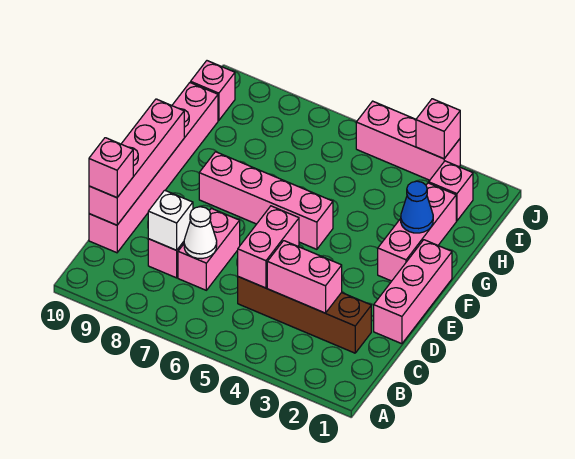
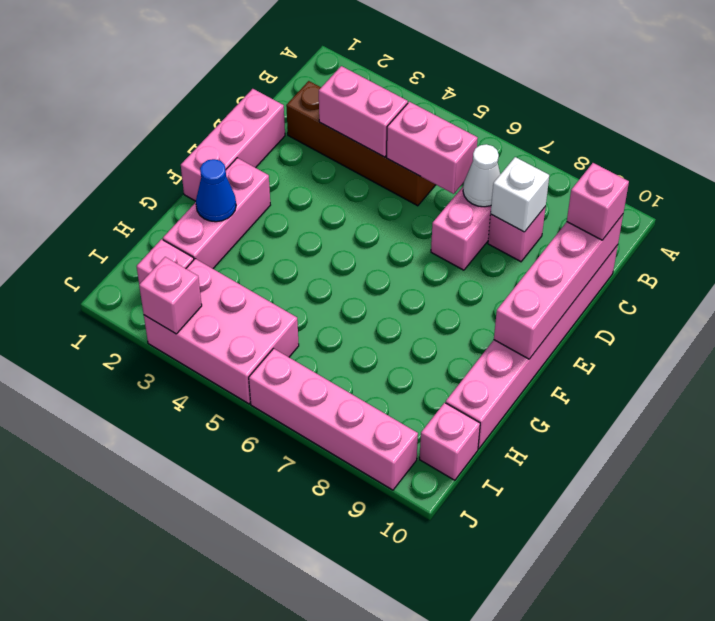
pink brick C5:D5 level 2 -> pink brick C5:C6 level 2
pink brick F5:F8 level 1 -> pink brick J6:J9 level 1
pink brick J3:J5 level 1 -> pink brick I3:J5 level 1

